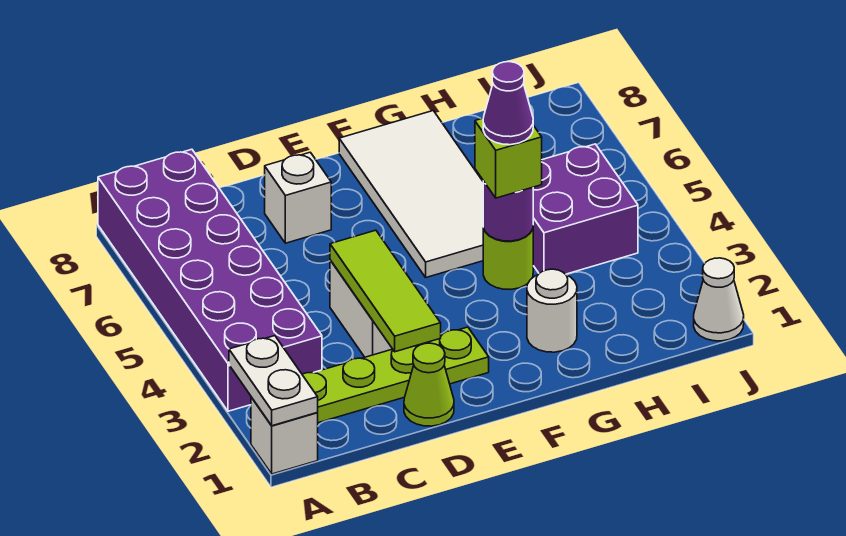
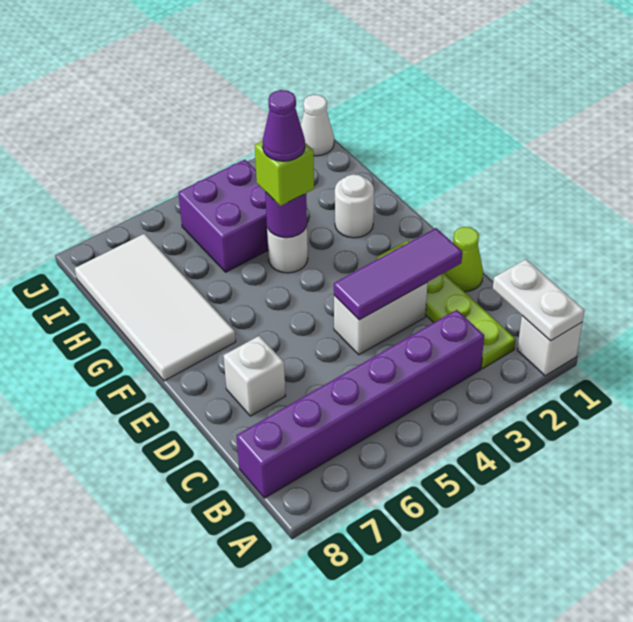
white plate A1:A2 level 2 -> white plate A1:B1 level 2
purple brick A3:B8 level 1 -> purple brick B3:B8 level 1
lime tile D2:D4 level 2 -> purple tile D2:D4 level 2
white tile F5:G8 level 1 -> white tile F7:I8 level 1
lime round brick G4 level 1 -> white round brick G4 level 1

